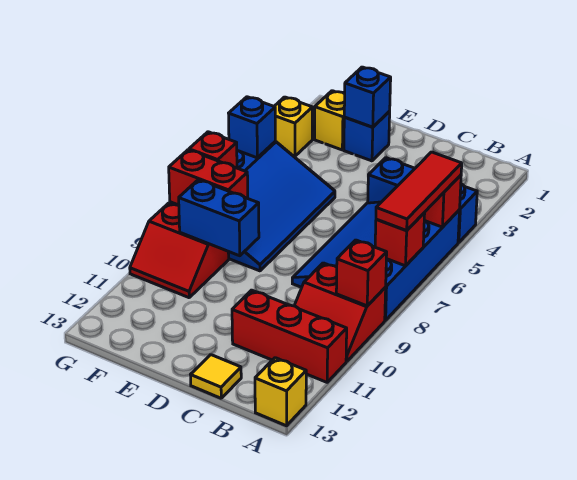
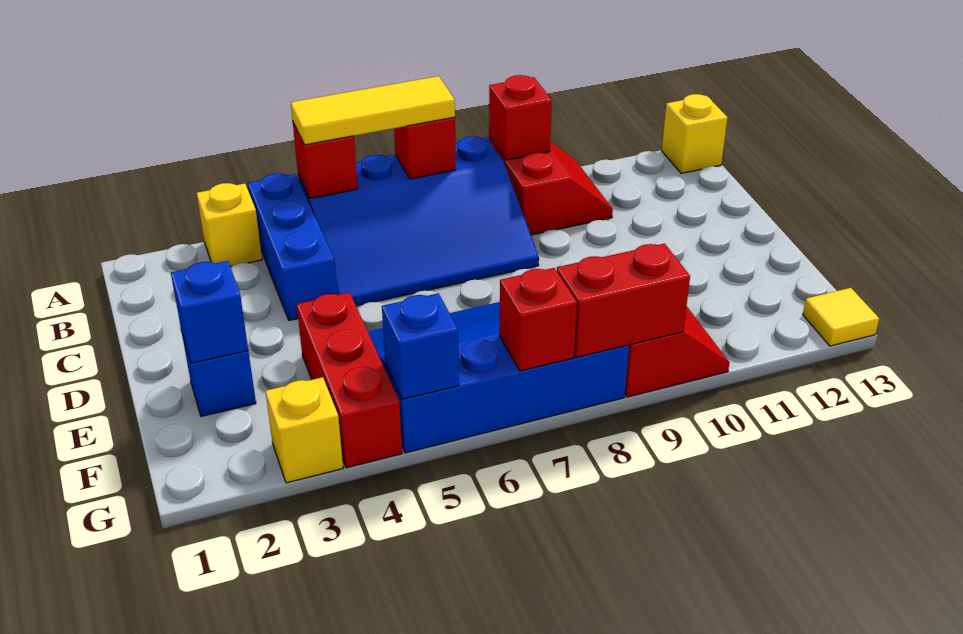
red tile A5:A7 level 3 -> yellow tile A5:A7 level 3
red brick A11:C11 level 1 -> red brick E4:G4 level 1
yellow tile C13 level 1 -> yellow tile G13 level 1
blue brick E9:F9 level 2 -> none
yellow brick F2 level 1 -> yellow brick A3 level 1
red brick F8:G8 level 2 -> red brick G8:G9 level 2

